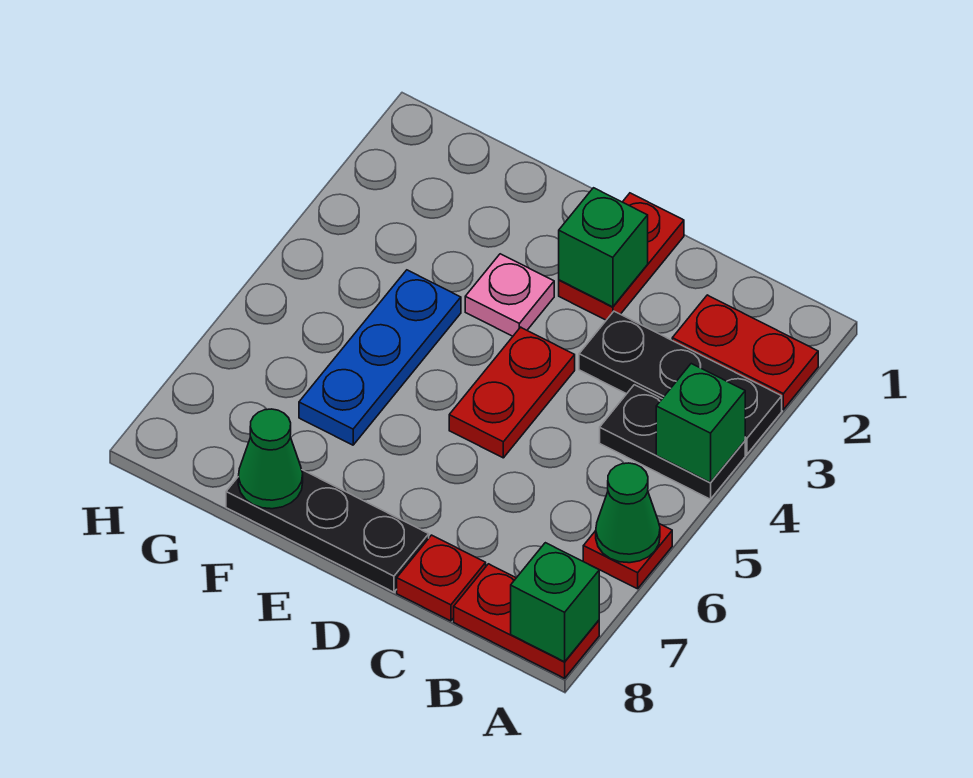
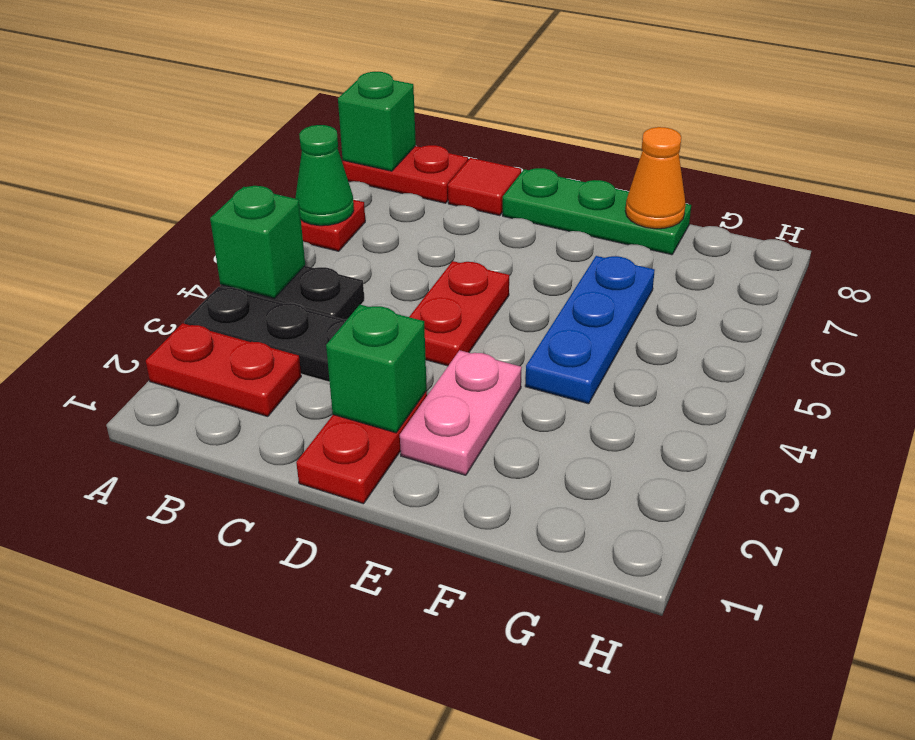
red plate C8 level 1 -> red tile C8 level 1
black plate D8:F8 level 1 -> green plate D8:F8 level 1
pink plate E3 level 1 -> pink plate E2:E3 level 1
green cone F8 level 2 -> orange cone F8 level 2

